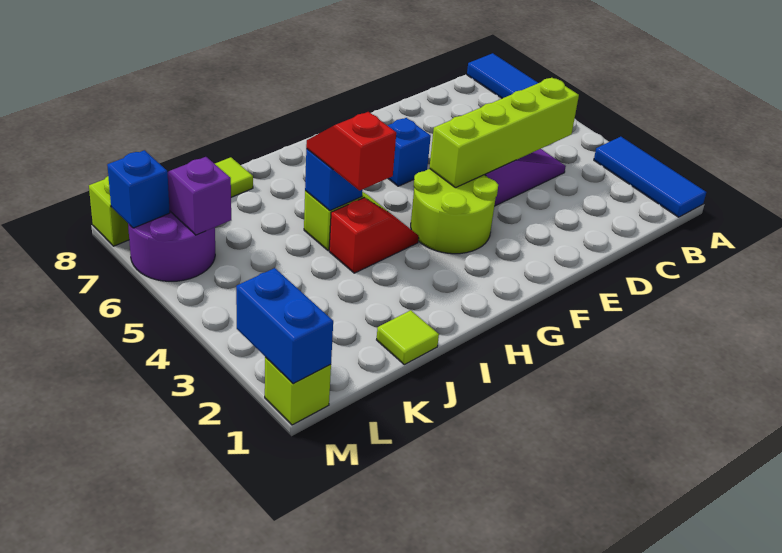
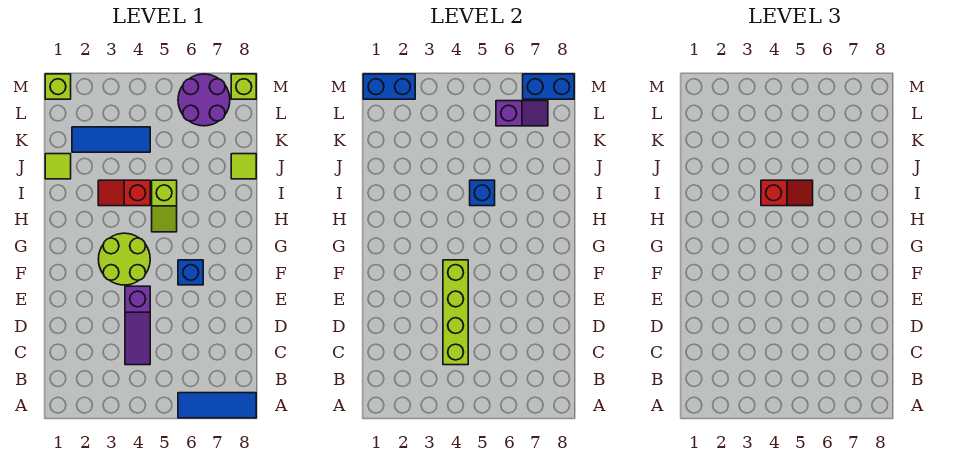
blue tile A1:A3 level 1 -> blue tile K2:K4 level 1
red slope H4:I4 level 1 top I -> red slope I3:I4 level 1 top 4
blue brick M7 level 2 -> blue brick M7:M8 level 2

